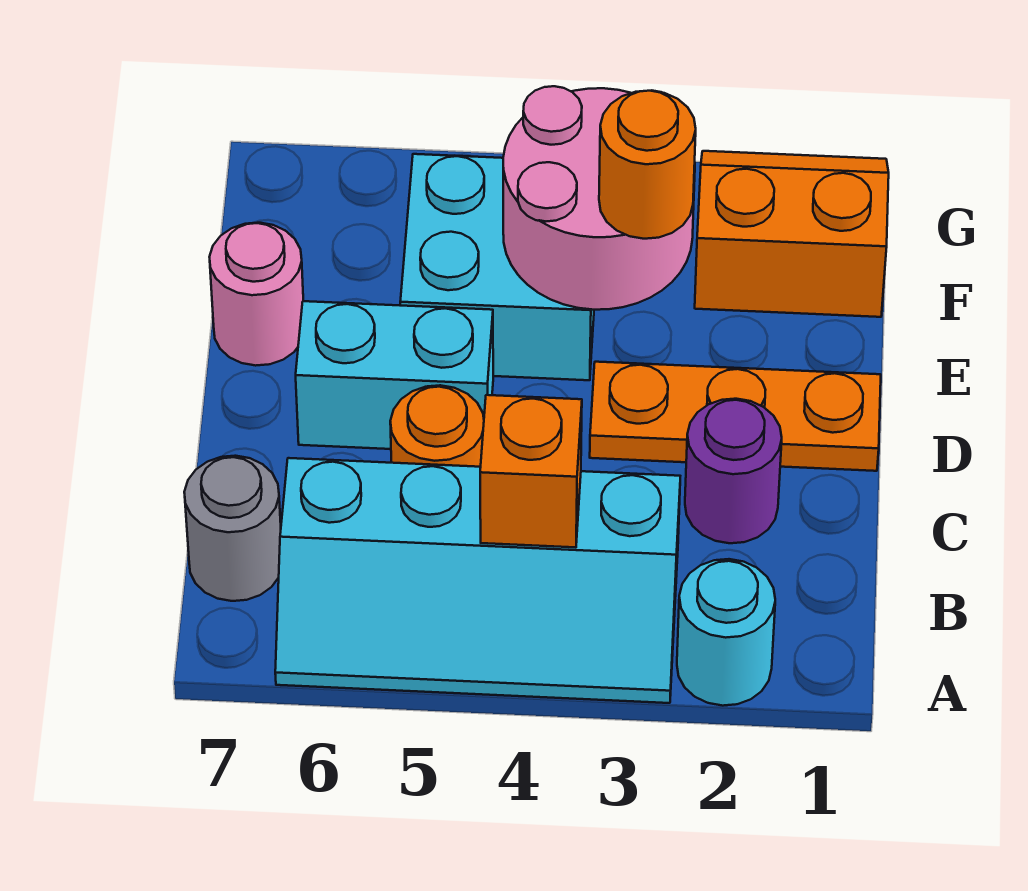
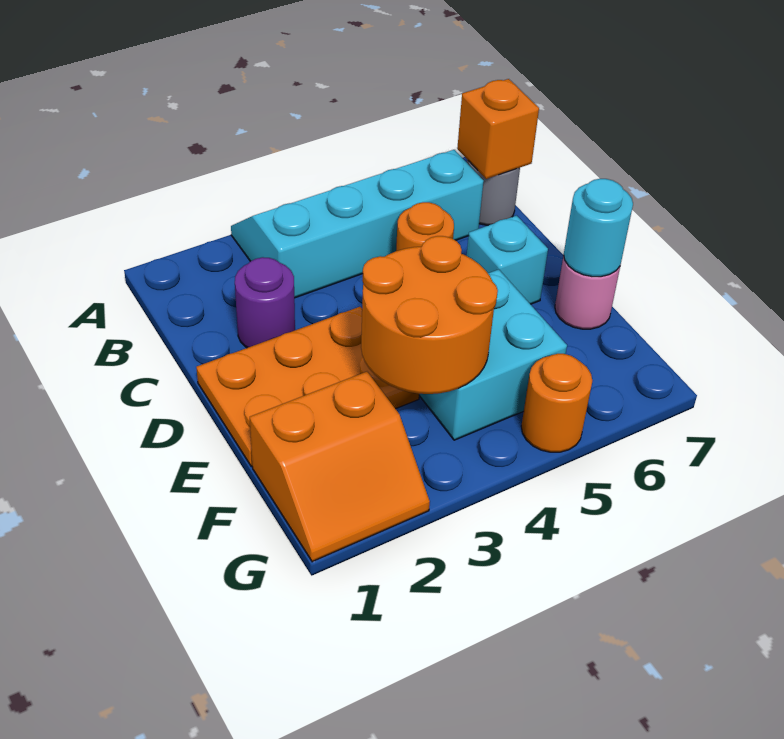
cyan round brick A2 level 1 -> cyan round brick E7 level 2
orange brick B4 level 2 -> orange brick B7 level 2
orange plate D1:D3 level 1 -> orange plate D1:E3 level 1
cyan brick D5:D6 level 1 -> cyan brick D6 level 1
pink round brick E3:F4 level 2 -> orange round brick E3:F4 level 2
orange round brick E3 level 3 -> orange round brick G5 level 1

